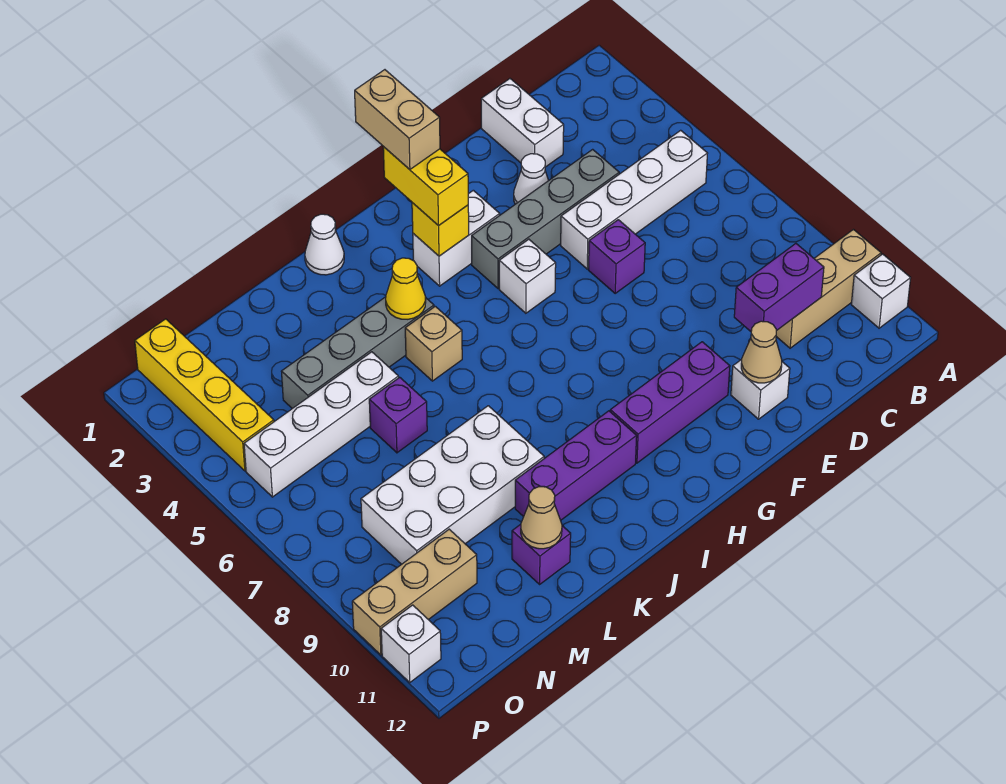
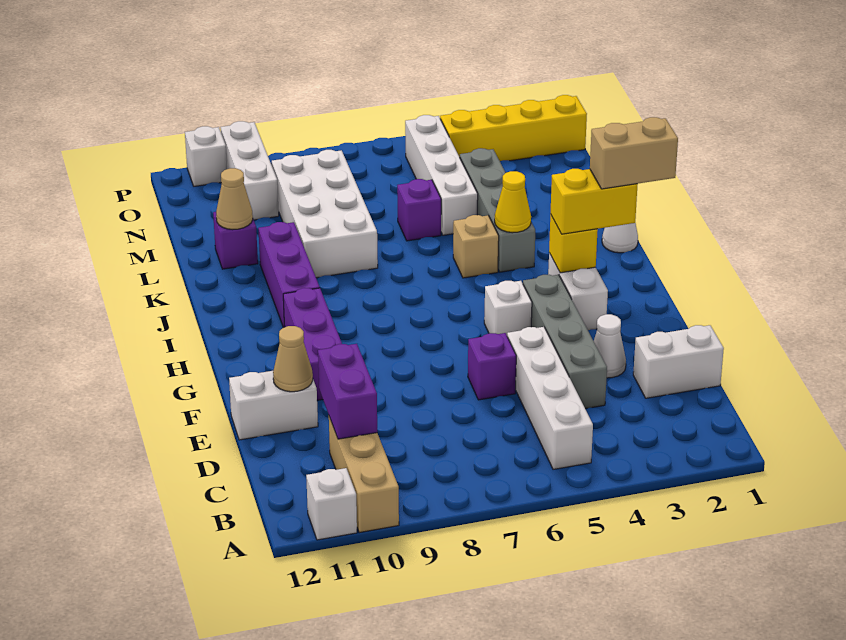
white brick E11 level 1 -> white brick E11:E12 level 1
tan brick N10:P10 level 1 -> white brick N10:P10 level 1

